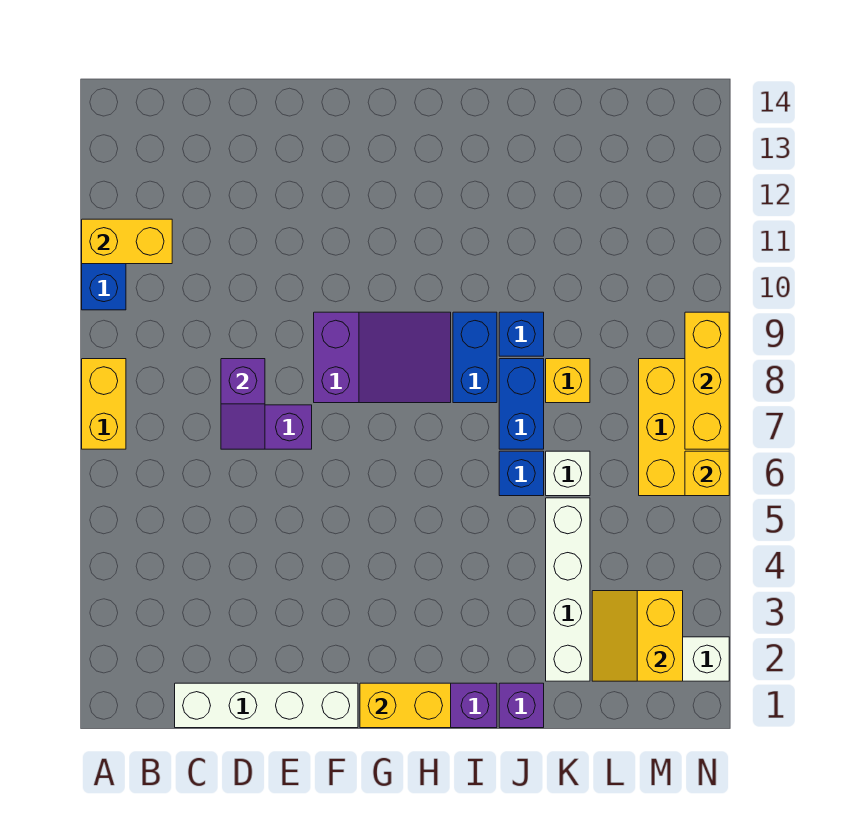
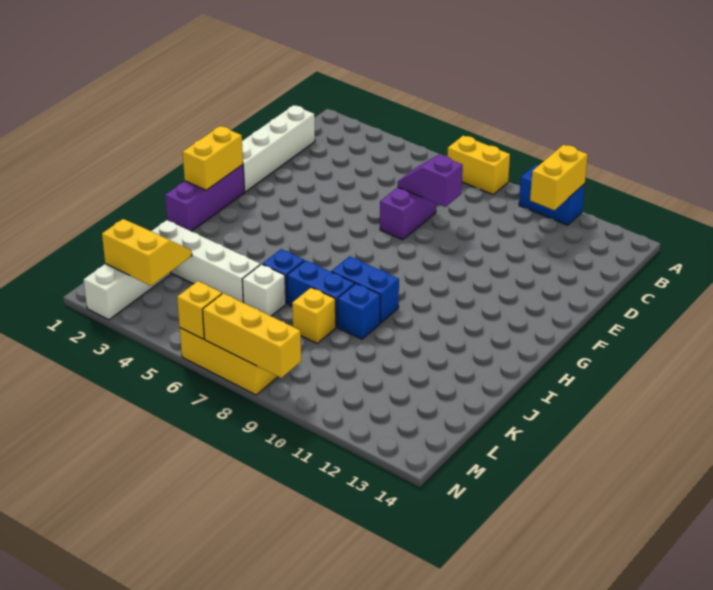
purple slope F8:H9 level 1 top F -> none
purple brick J1 level 1 -> none

